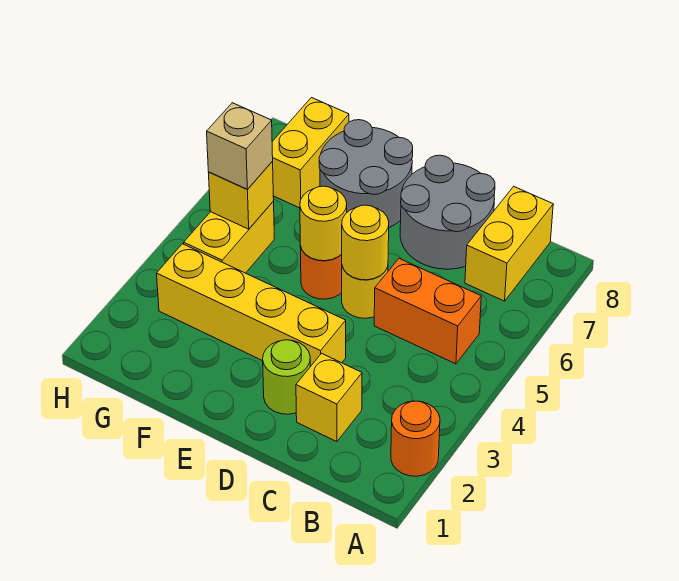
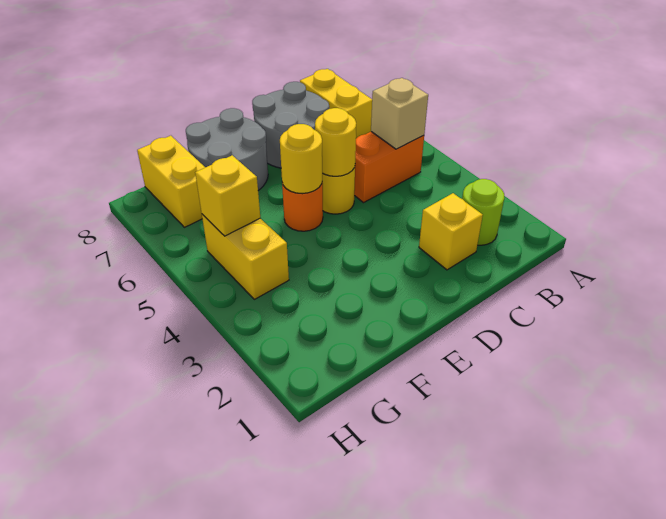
orange round brick A2 level 1 -> none
lime round brick D2 level 1 -> lime round brick B2 level 1
yellow brick D3:G3 level 1 -> none
tan brick G5 level 3 -> tan brick B5 level 2

